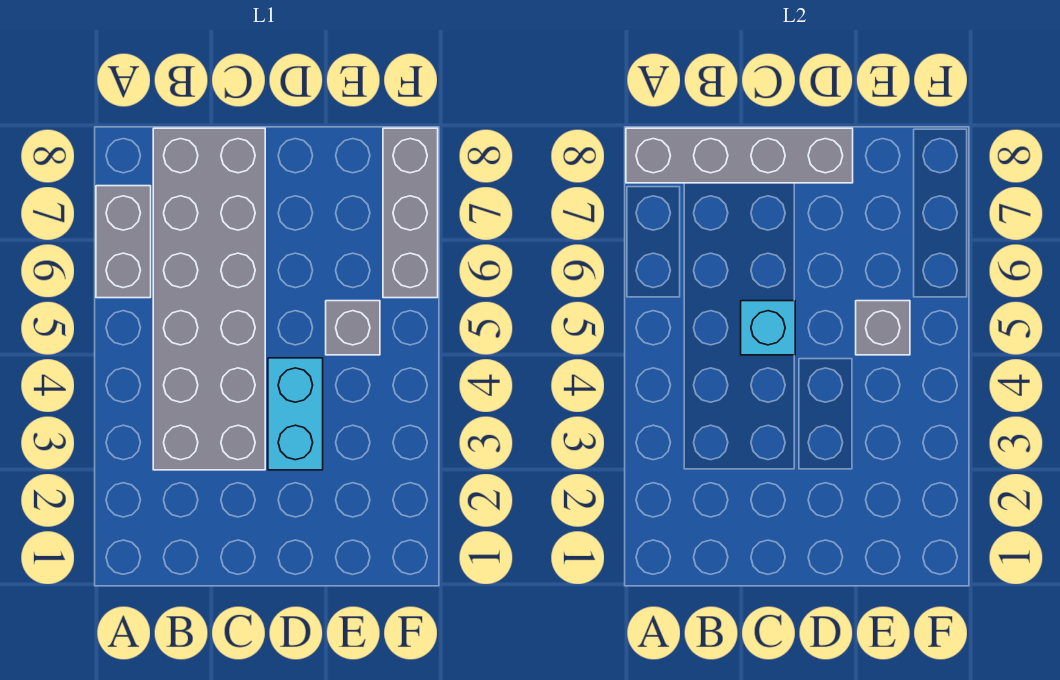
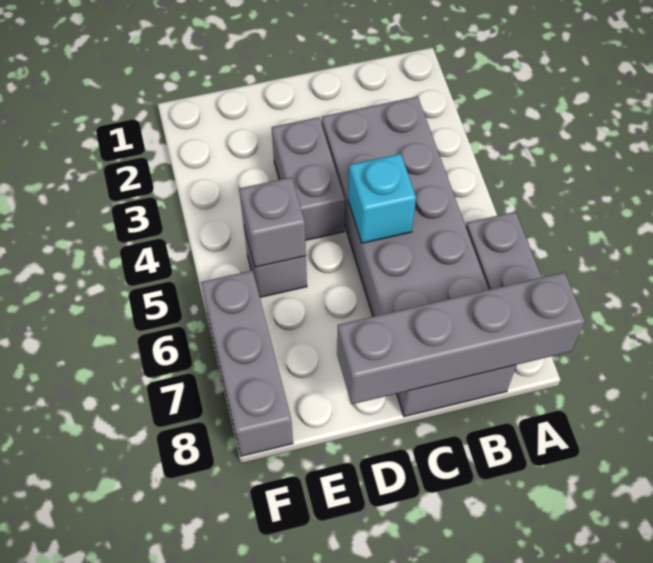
cyan brick D3:D4 level 1 -> grey brick D3:D4 level 1

